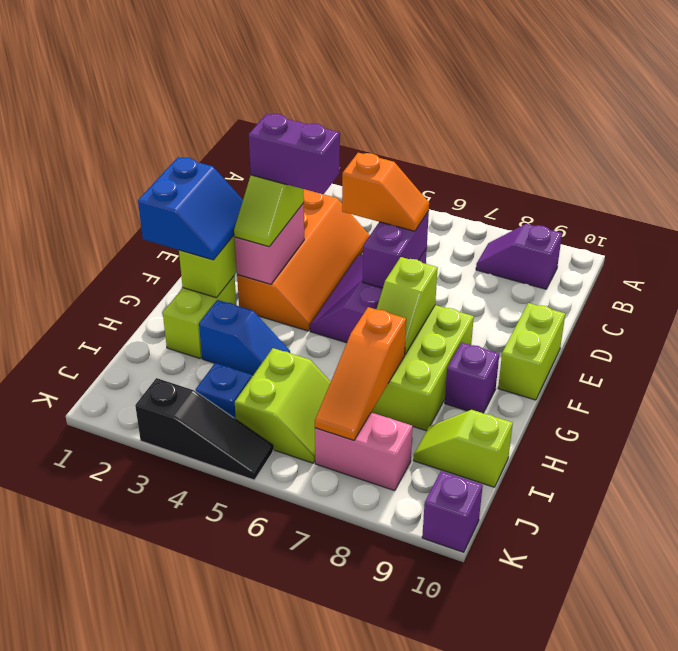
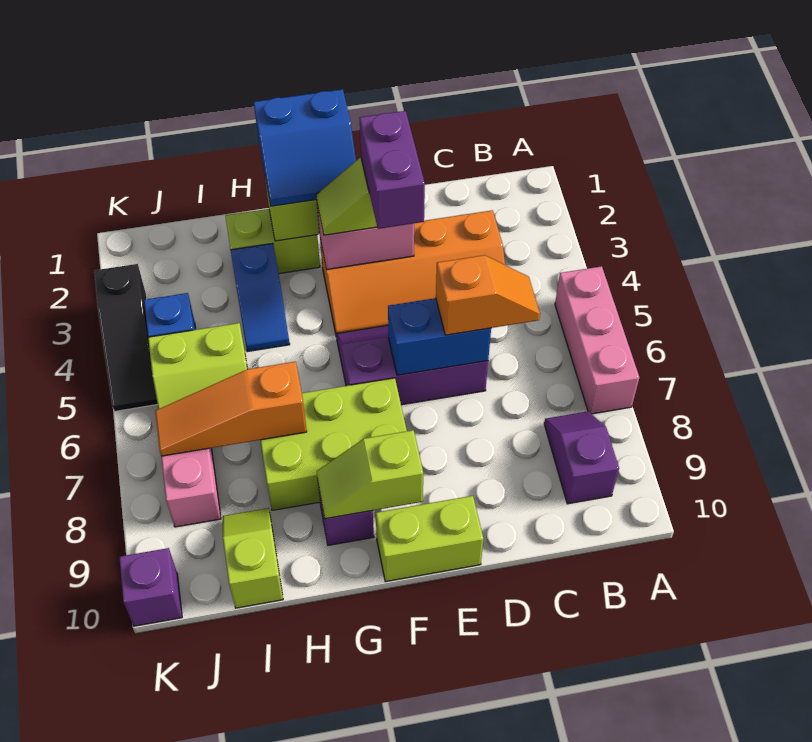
none -> pink brick A5:A7 level 1
orange slope D5:D6 level 3 top 5 -> orange slope C6:D6 level 3 top D
purple brick D6:E6 level 2 -> blue brick D6:E6 level 2
lime slope F7:G7 level 2 top F -> lime slope F9:G9 level 2 top F

